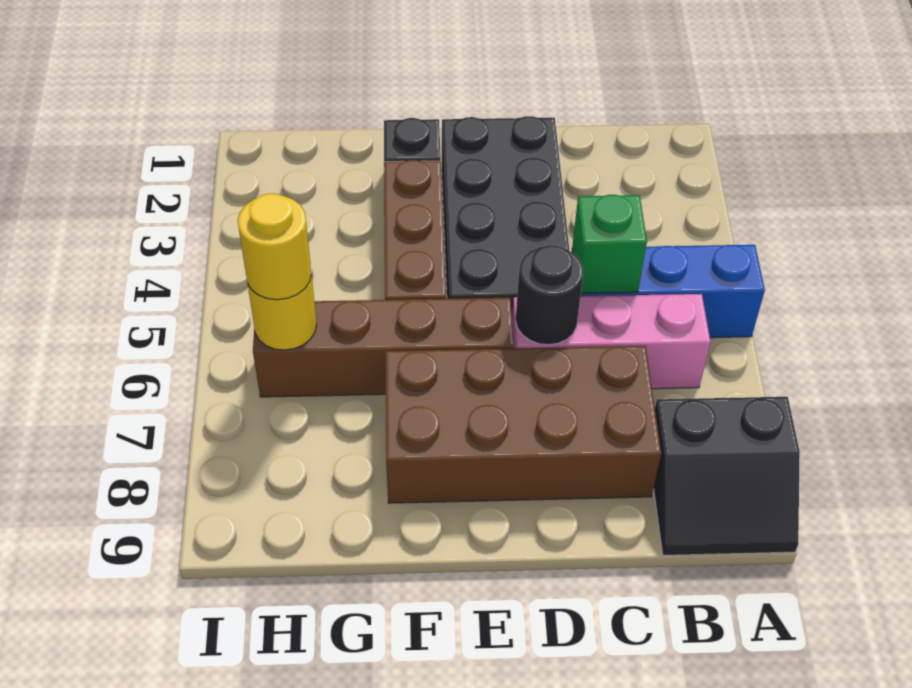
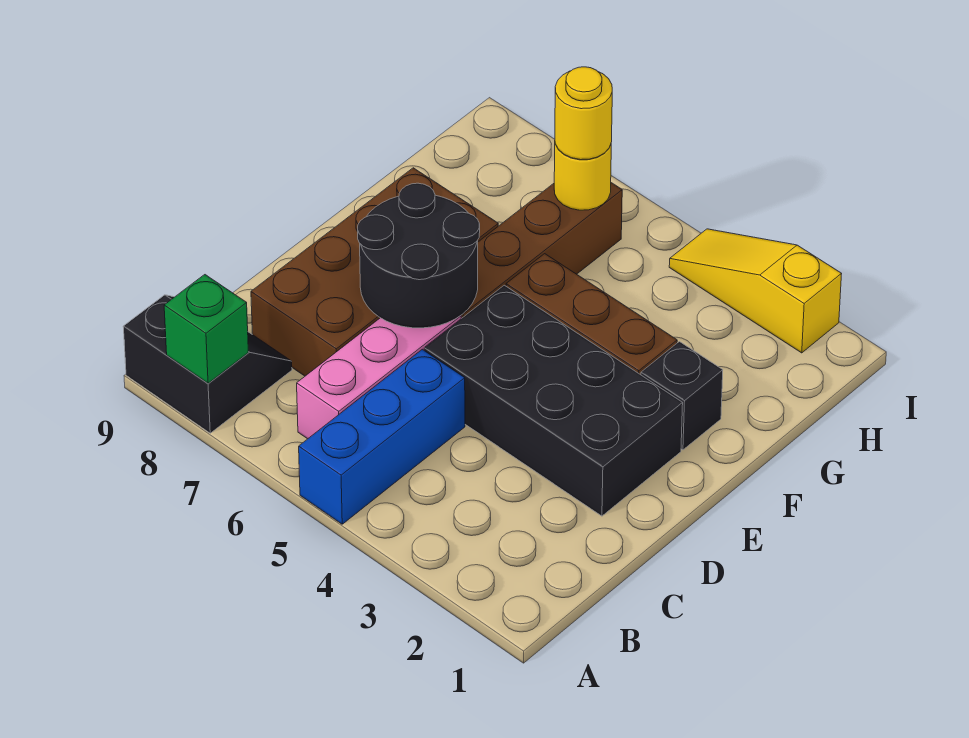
black slope A8:B9 level 1 top 8 -> black slope A8:B9 level 1 top A
green brick C5 level 2 -> green brick A8 level 2
black round brick D6 level 2 -> black round brick D6:E7 level 2
none -> yellow slope I2:I4 level 1 top 2

